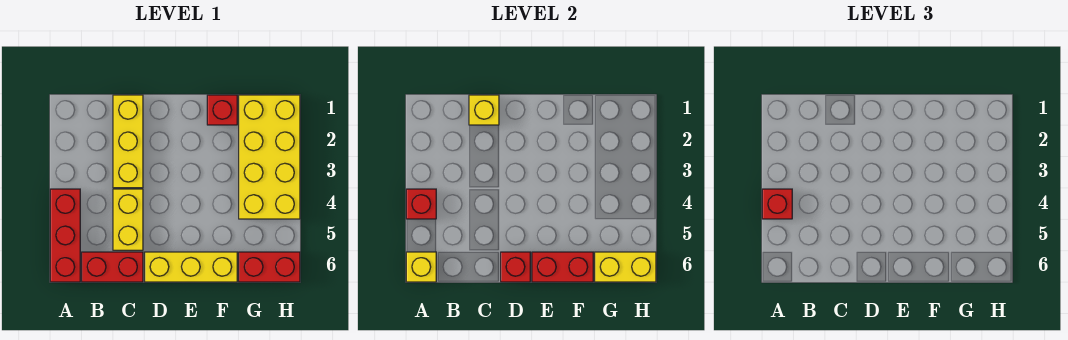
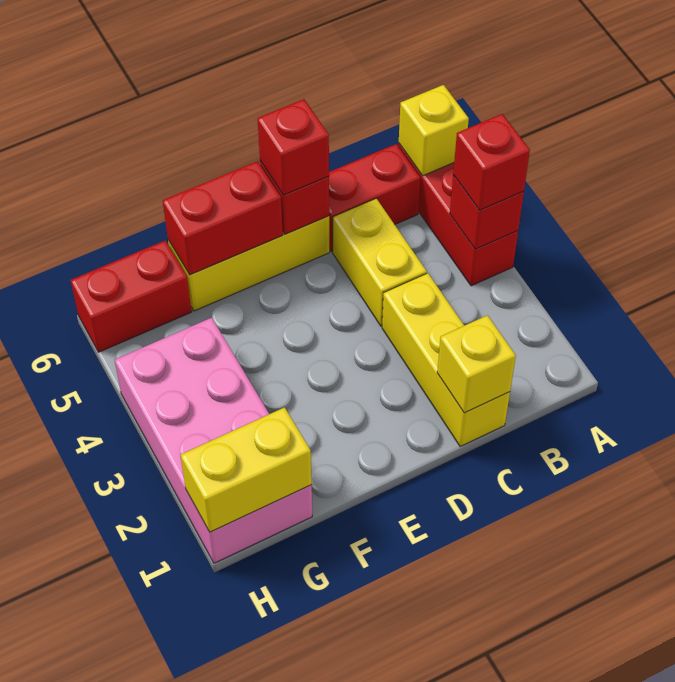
red brick F1 level 1 -> red brick D6 level 3
yellow brick G1:H4 level 1 -> pink brick G1:H4 level 1
yellow brick G6:H6 level 2 -> yellow brick G1:H1 level 2

